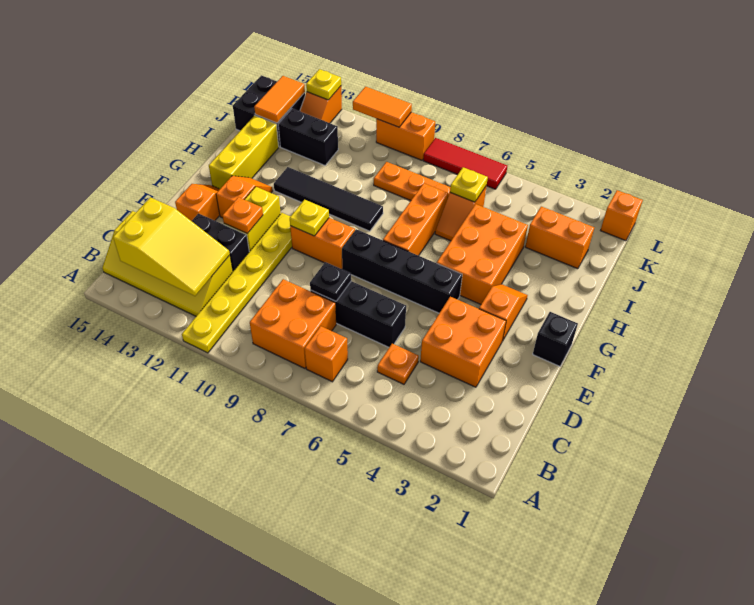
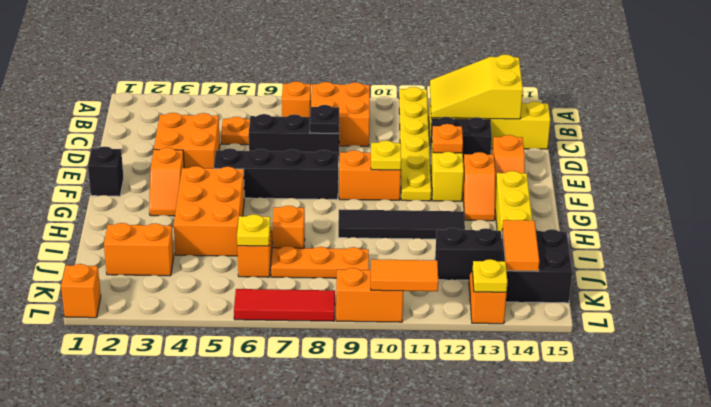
orange brick G7:I7 level 1 -> orange brick I7 level 1

